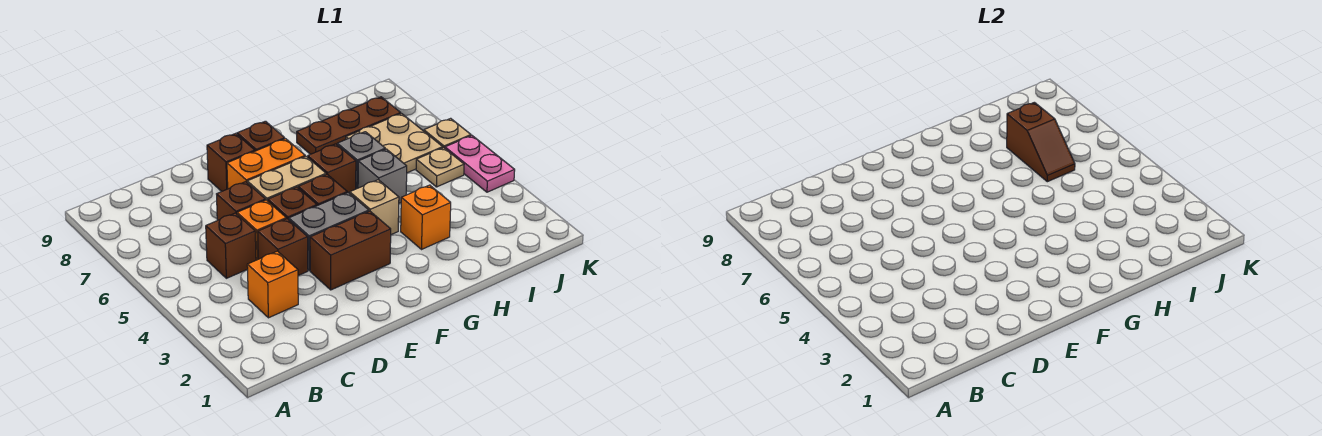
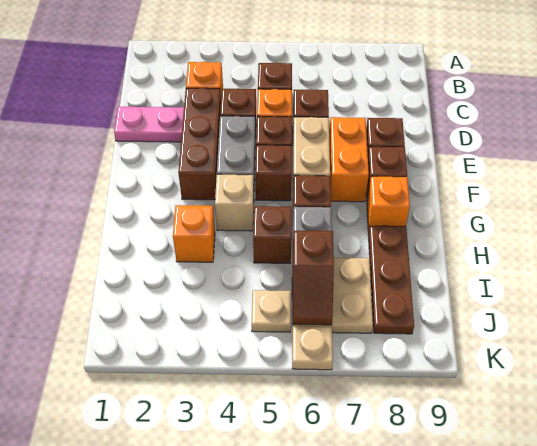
brown brick E3:F3 level 1 -> brown brick D3:F3 level 1
none -> orange brick G8 level 1
grey brick H5 level 1 -> brown brick H5 level 1
brown slope I6:I7 level 2 top 7 -> brown slope I6:J6 level 2 top I
pink plate K4:K5 level 1 -> pink plate D1:D2 level 1

